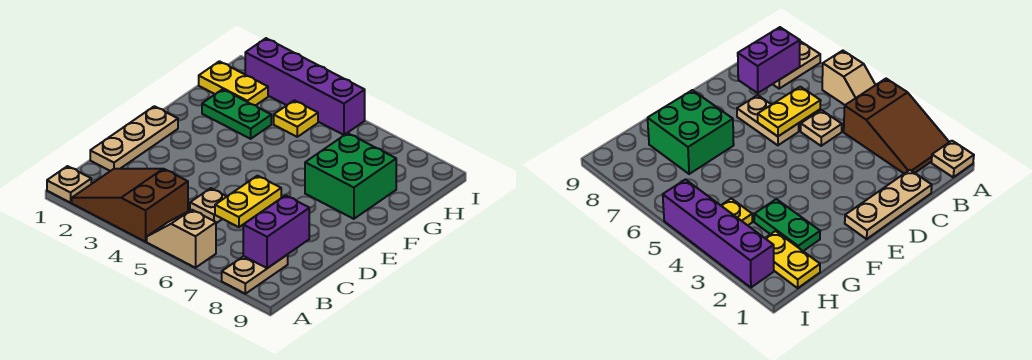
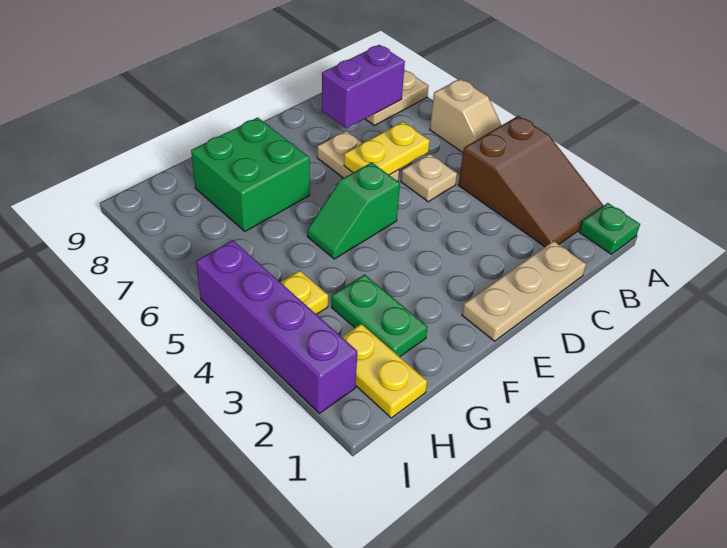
tan plate A1 level 1 -> green plate A1 level 1
none -> green slope E5:F5 level 1 top E

